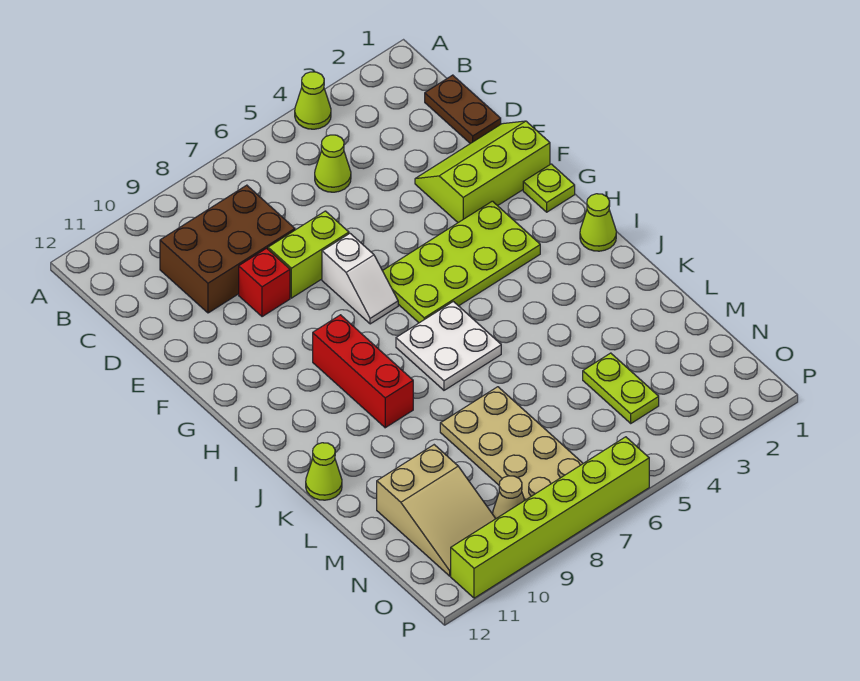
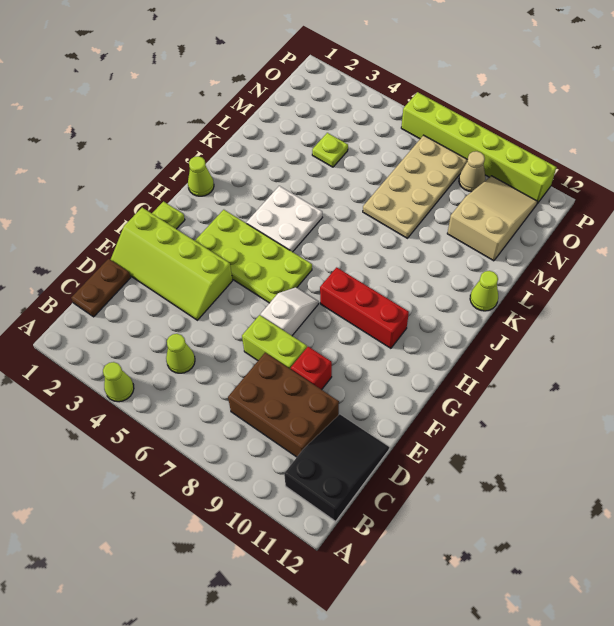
none -> black slope B11:D12 level 1 top B
lime slope E1:F3 level 1 top F -> lime slope E1:F4 level 1 top F
red brick H9:J9 level 1 -> red brick H8:H10 level 1
white plate I6:J7 level 1 -> white plate I4:J5 level 1
lime plate M4:N4 level 1 -> lime plate M4 level 1

